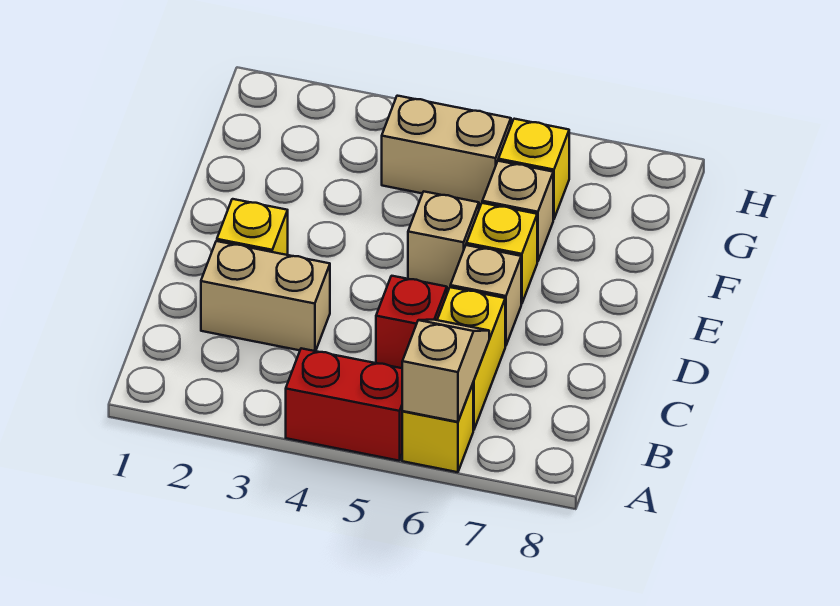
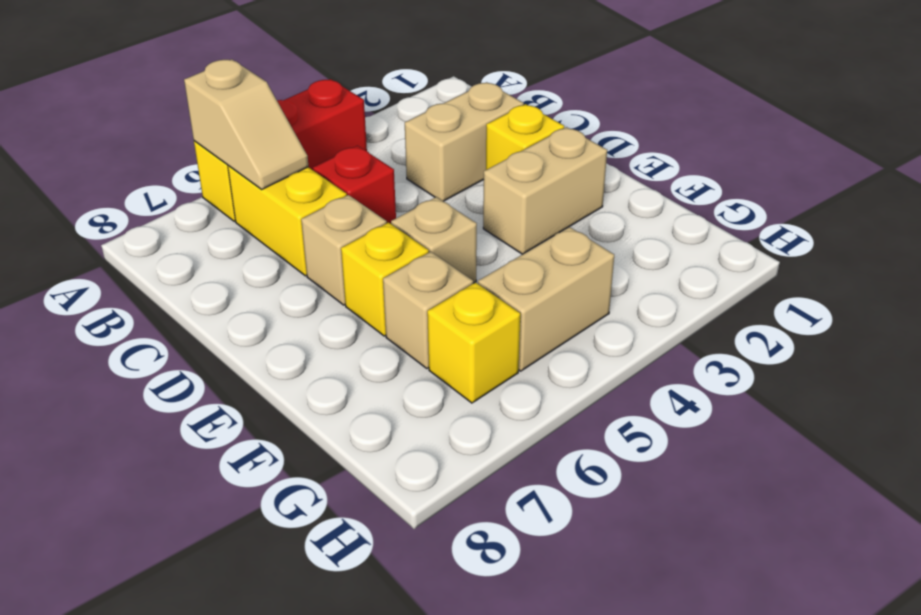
none -> tan brick E2:E3 level 1

